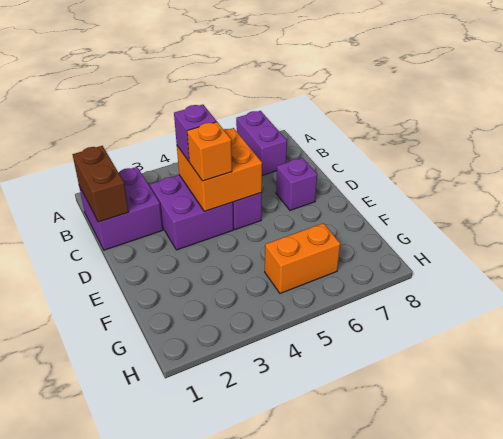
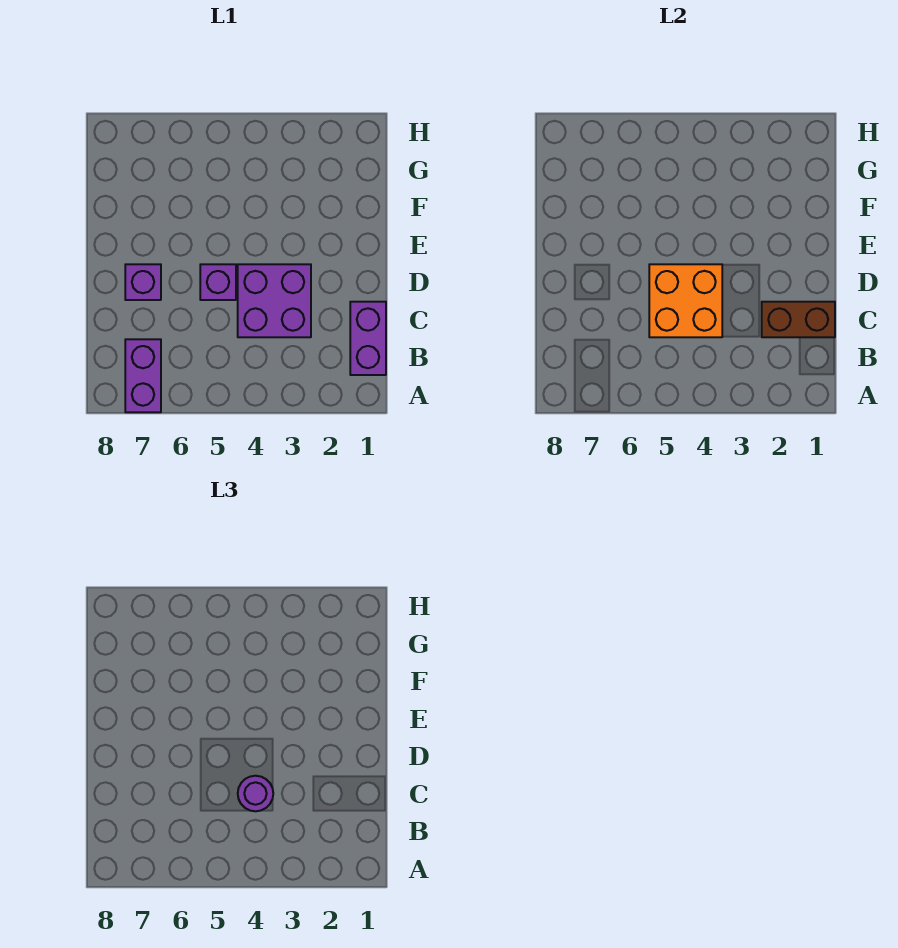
purple brick B1:C2 level 1 -> purple brick B1:C1 level 1
brown brick B1:C1 level 2 -> brown brick C1:C2 level 2
purple brick C4 level 3 -> purple round brick C4 level 3
orange brick D4 level 3 -> none
orange brick G5:G6 level 1 -> none

